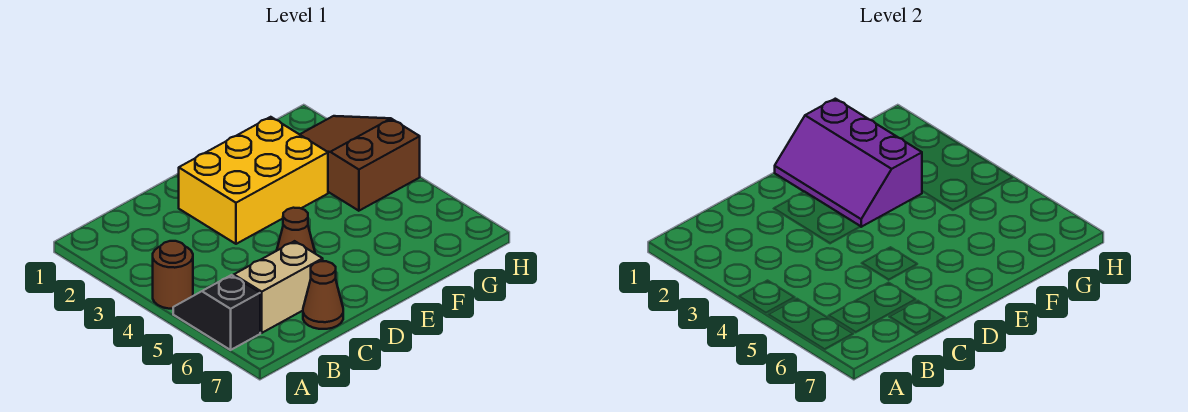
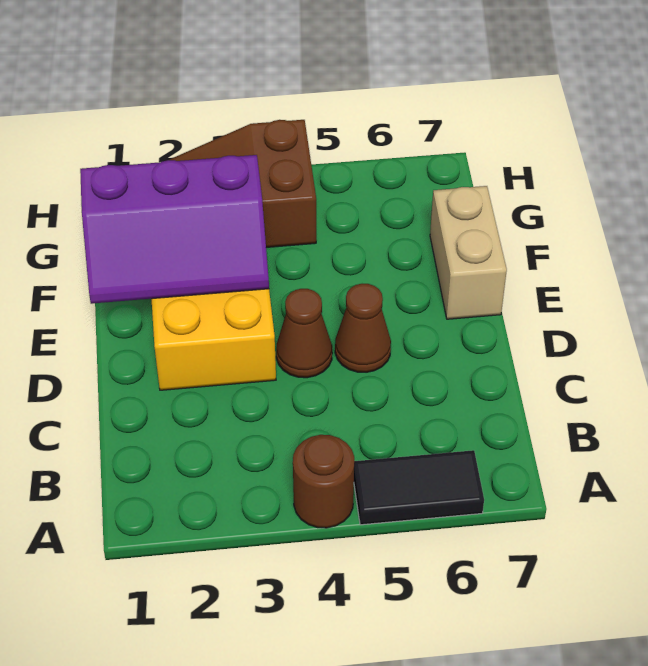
black slope A5:A6 level 1 top 6 -> black tile A5:A6 level 1
tan brick B6:C6 level 1 -> tan brick E7:F7 level 1
brown cone C7 level 1 -> brown cone D4 level 1

